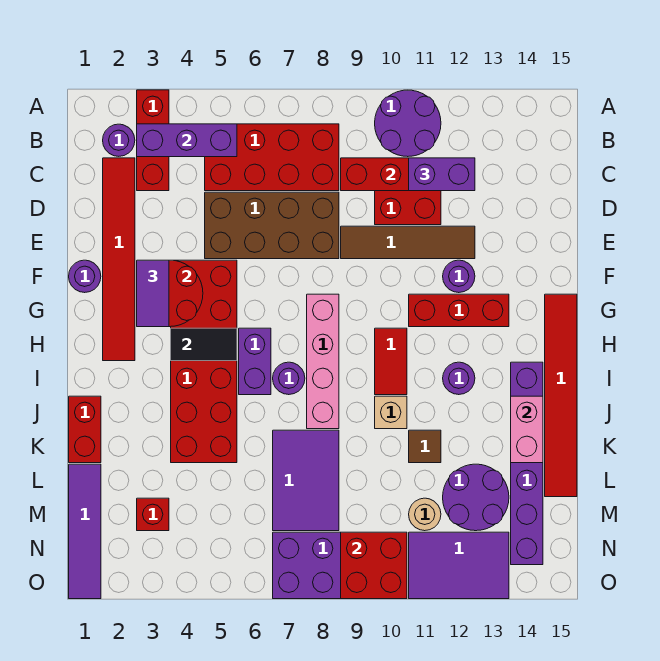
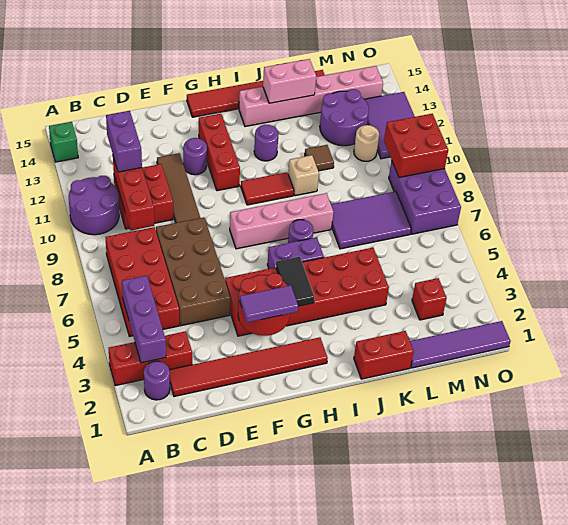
none -> green brick A14 level 1
purple round brick F1 level 1 -> none
purple brick I14:N14 level 1 -> pink brick I14:N14 level 1

